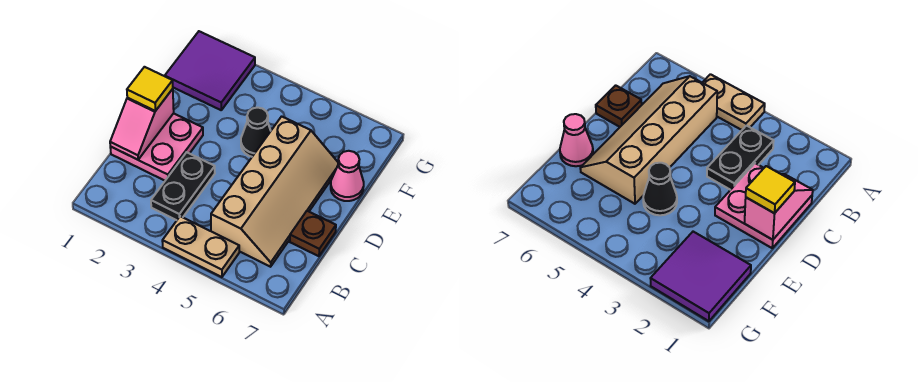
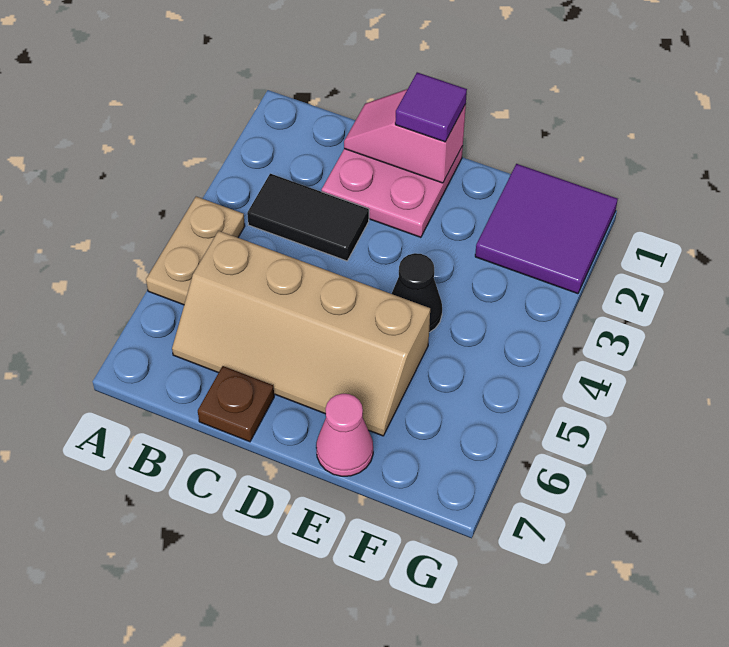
black plate B3:C3 level 1 -> black tile B3:C3 level 1
yellow tile D1 level 3 -> purple tile D1 level 3

